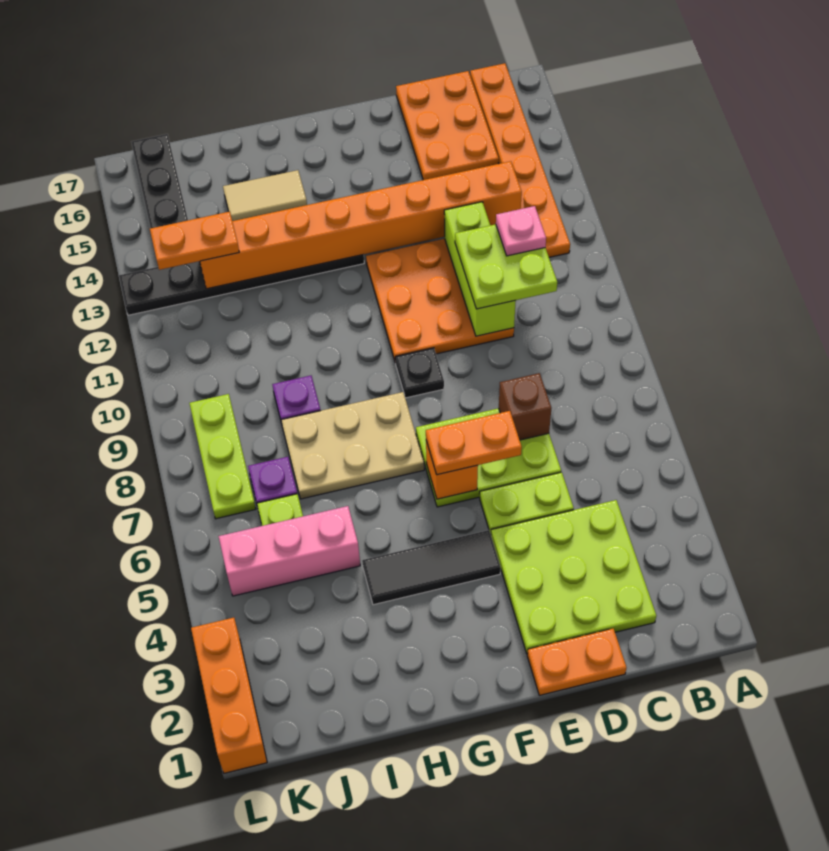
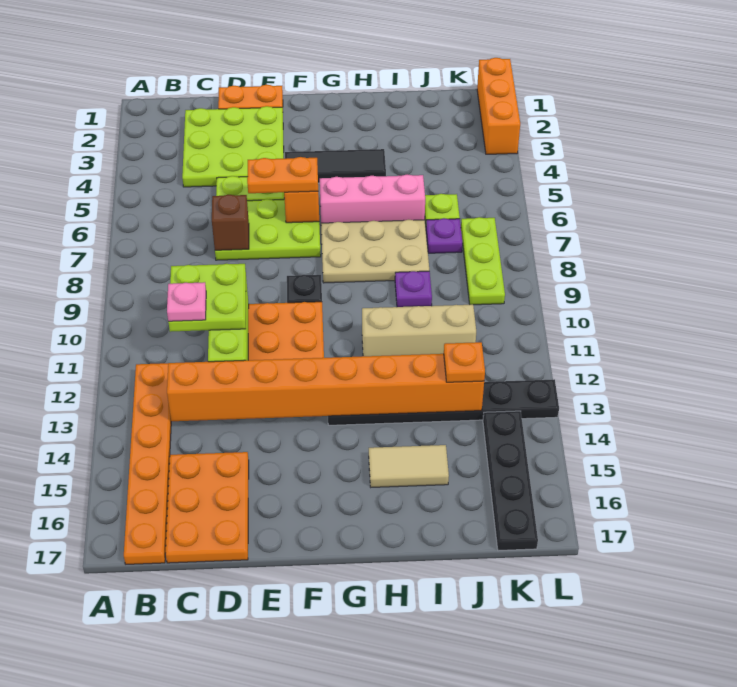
none -> tan brick H11:J11 level 1
pink brick I5:K5 level 1 -> pink brick G6:I6 level 1
orange plate J13:K13 level 3 -> orange plate J13 level 3

